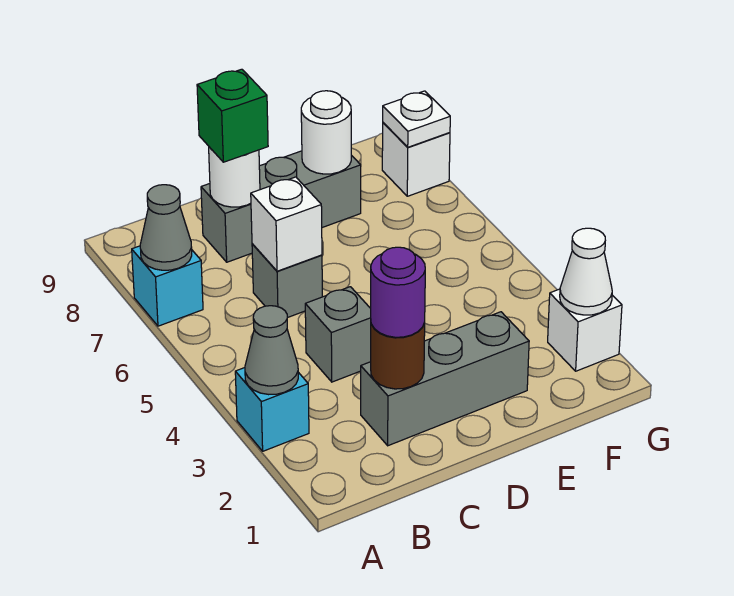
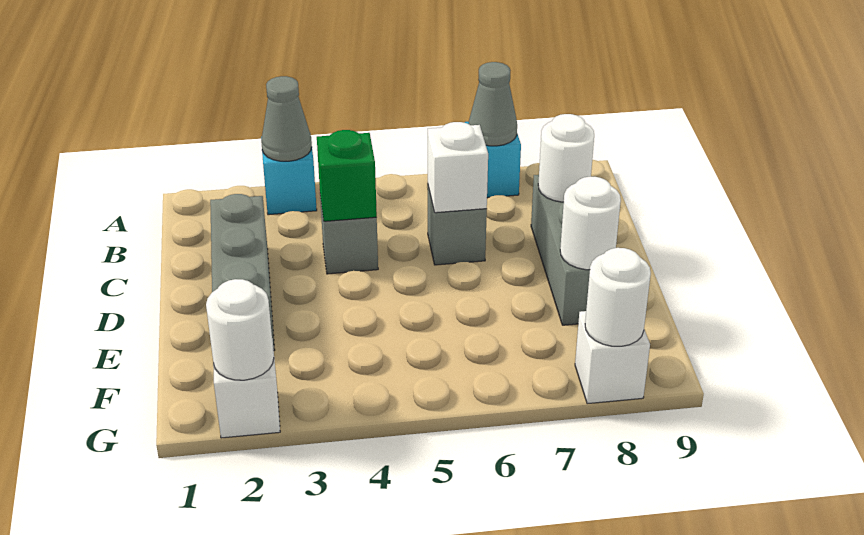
brown round brick C2 level 2 -> none
purple round brick C2 level 3 -> none
green brick C8 level 3 -> green brick C4 level 2
white cone G2 level 2 -> white round brick G2 level 2
white plate G8 level 2 -> white round brick G8 level 2

